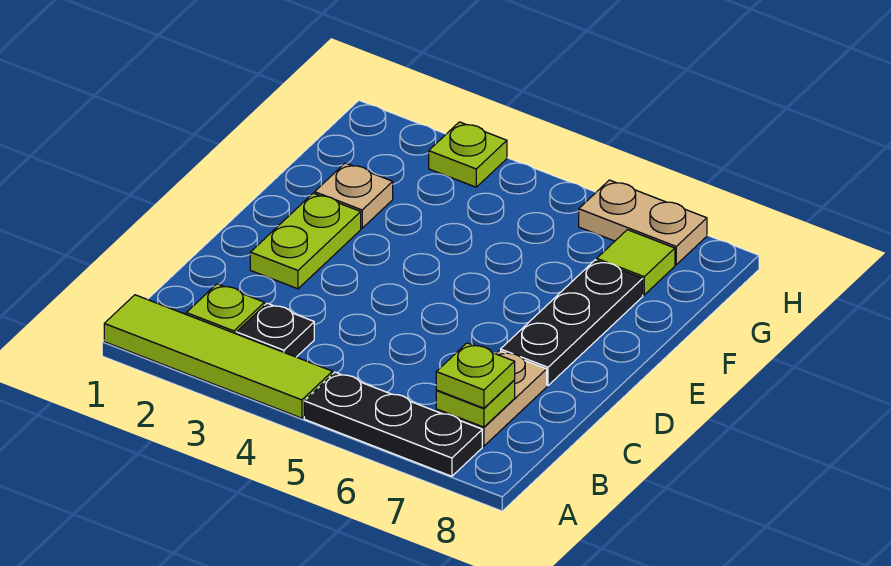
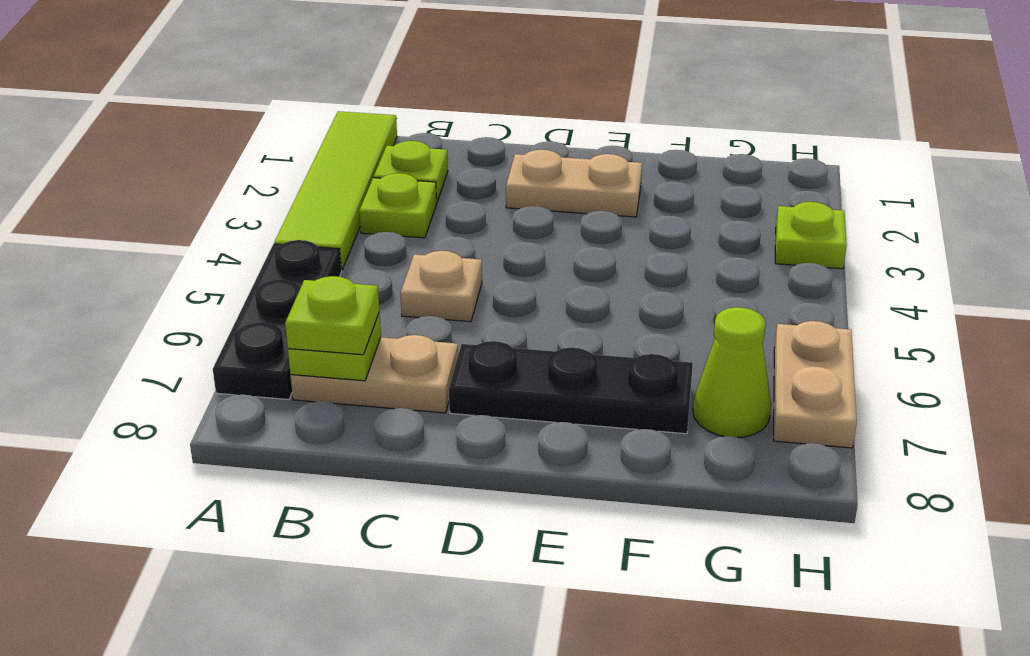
black plate B3 level 1 -> lime plate B3 level 1
lime plate D2:E2 level 1 -> tan plate D2:E2 level 1
tan plate F2 level 1 -> tan plate C5 level 1
lime tile G7 level 1 -> lime cone G7 level 1

